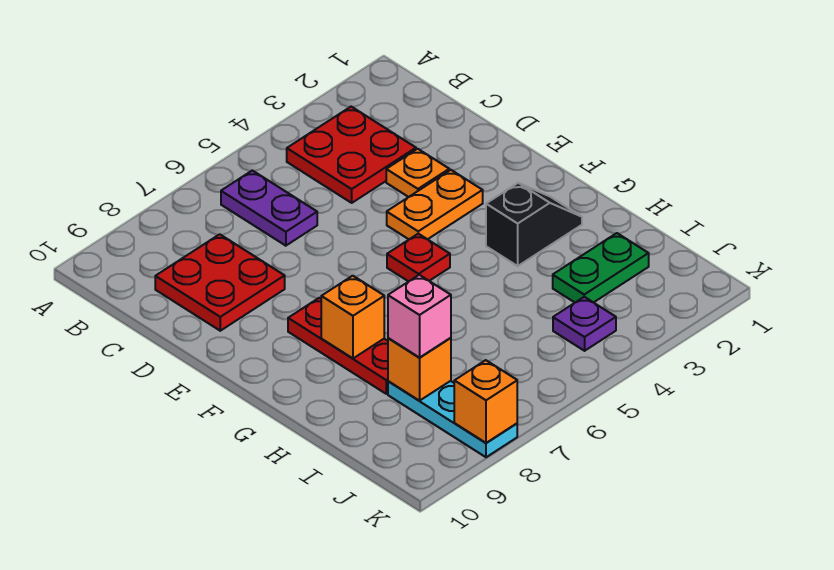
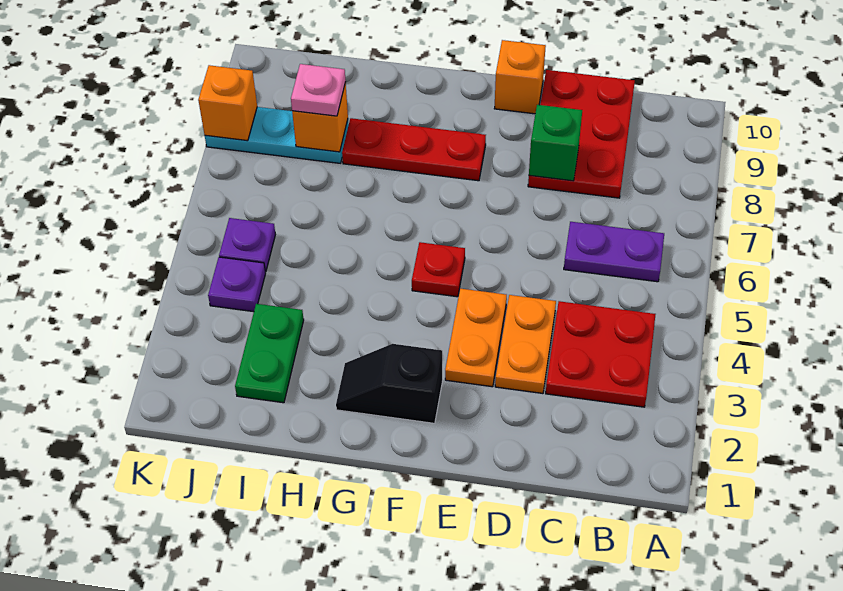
red plate C8:D9 level 1 -> red plate C8:D10 level 1
orange plate D3 level 1 -> orange plate D3:D4 level 1
none -> green brick D8 level 2
black slope G2:G3 level 1 top 3 -> black slope F2:G2 level 1 top F
orange brick G8 level 2 -> orange brick E10 level 1
pink brick I8 level 3 -> pink plate I8 level 3
none -> purple plate J5 level 1

